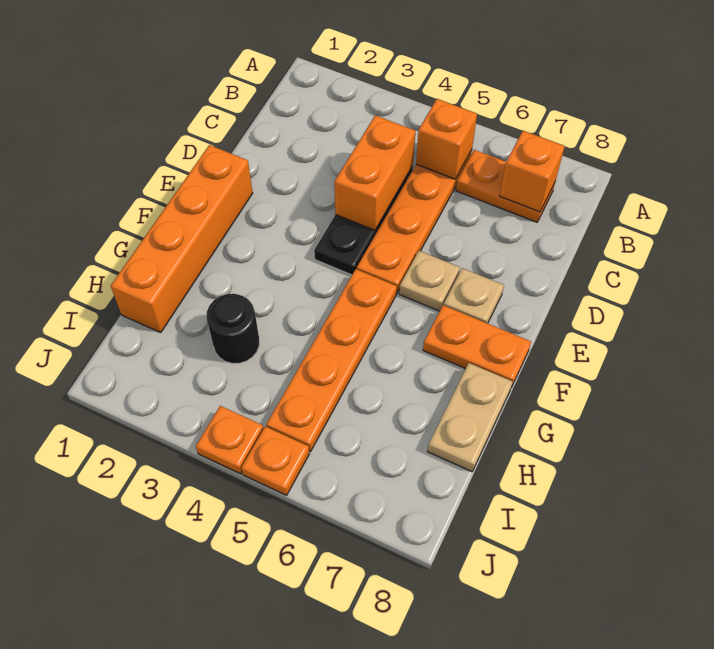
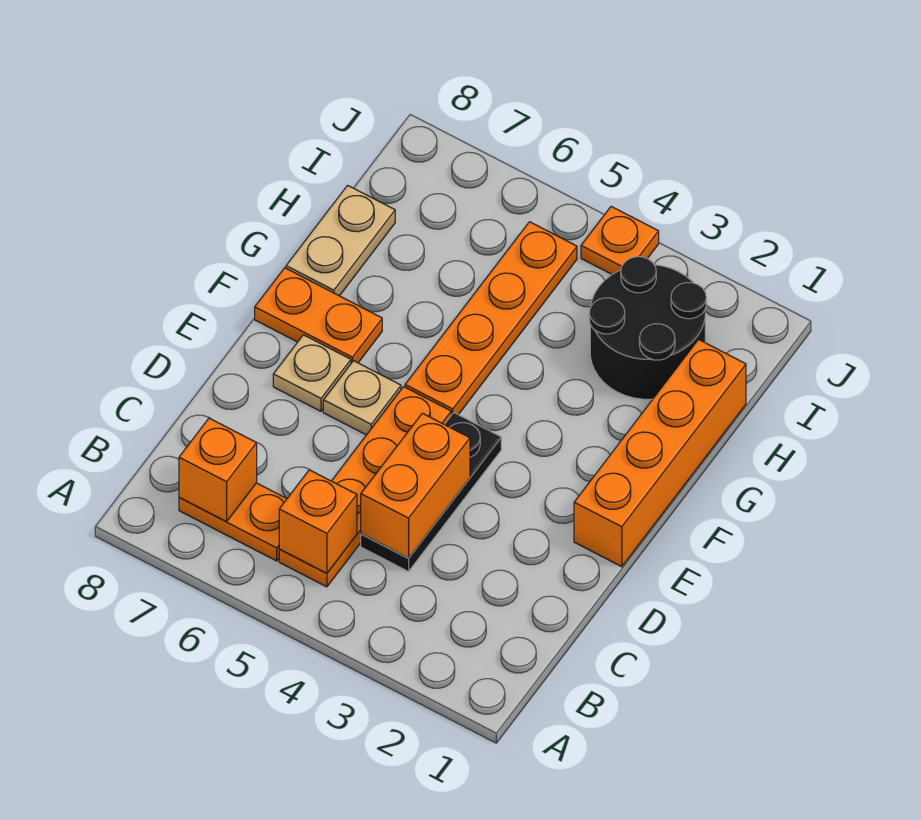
black round brick H3 level 1 -> black round brick H2:I3 level 1
orange plate J5 level 1 -> none

